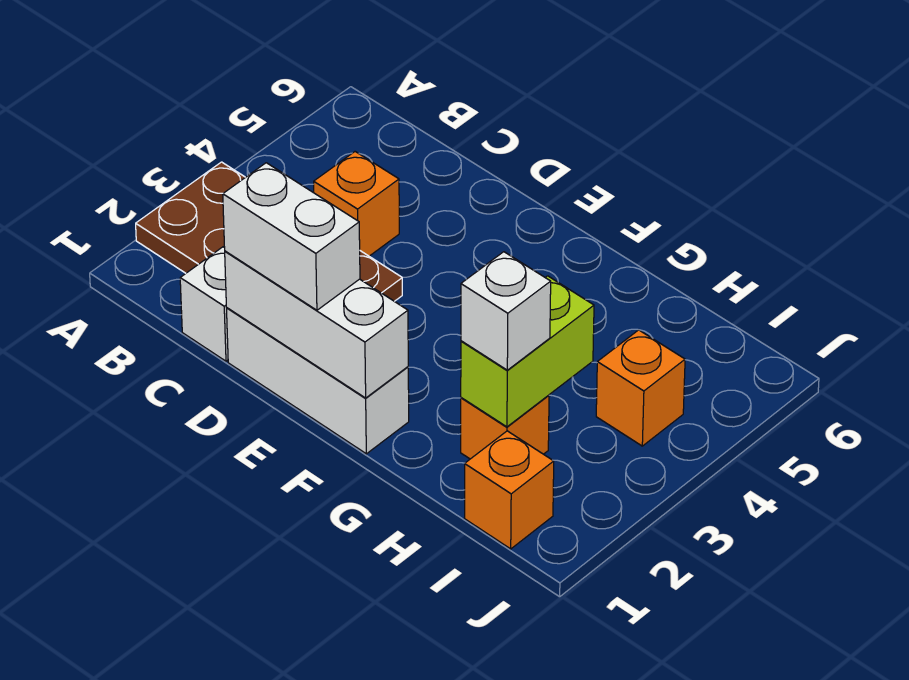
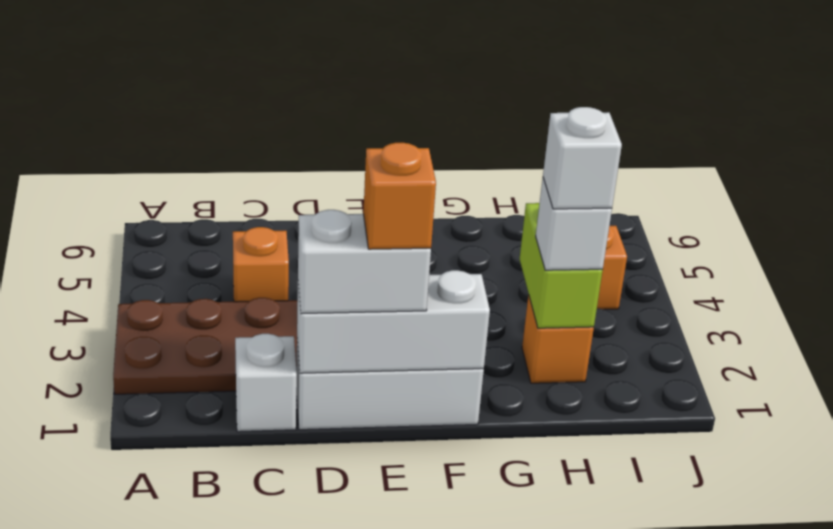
none -> white brick H2 level 4
orange brick I1 level 1 -> orange brick E1 level 4

